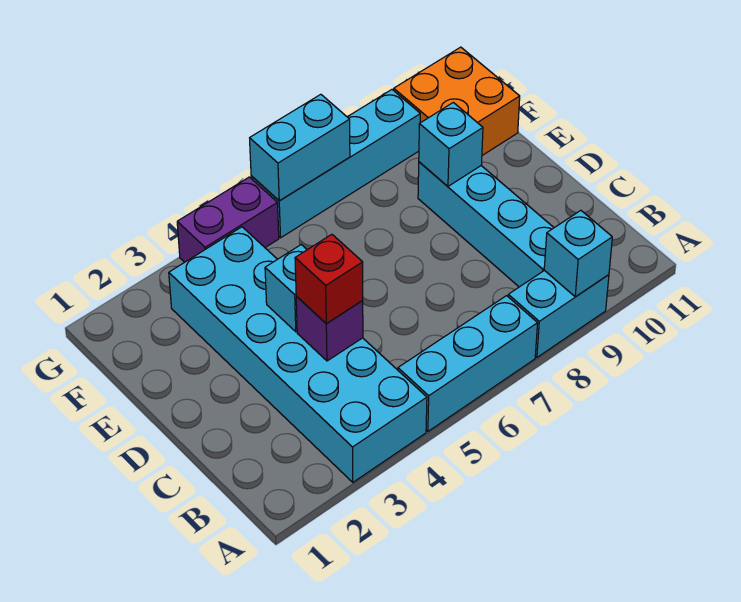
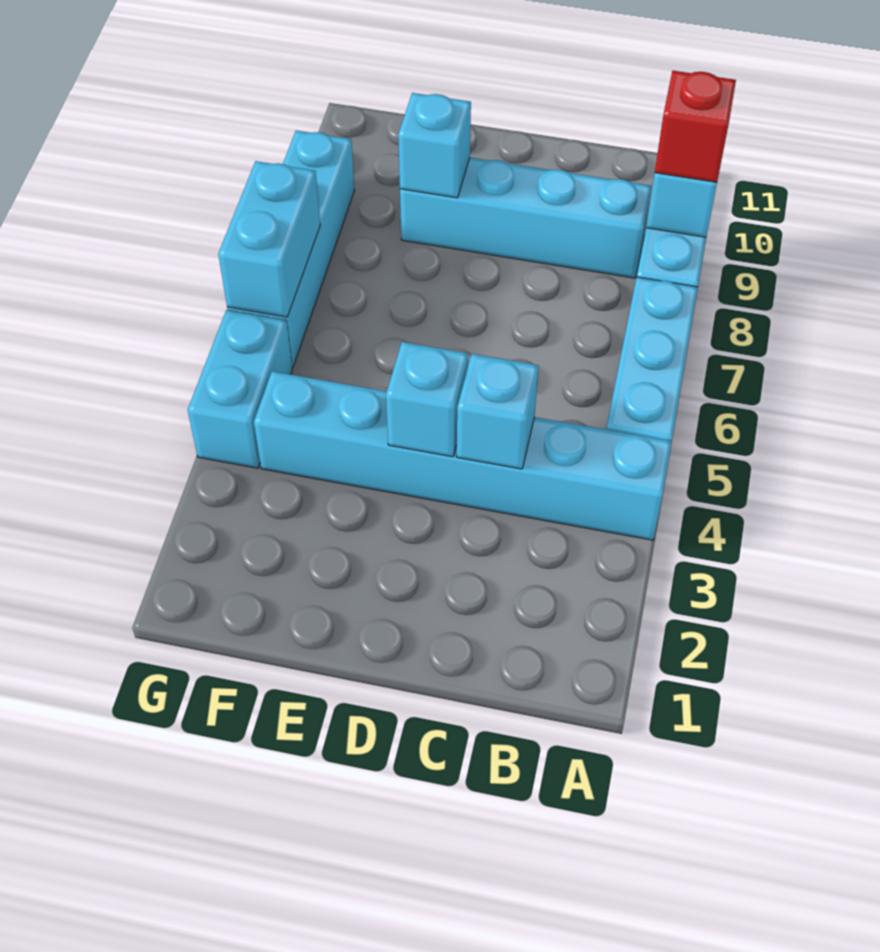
cyan brick A3:F4 level 1 -> cyan brick A4:F4 level 1
purple brick C4 level 2 -> cyan brick C4 level 2
red brick C4 level 3 -> red brick A9 level 3
orange brick F10:G11 level 1 -> none
purple brick G4:G5 level 1 -> cyan brick G4:G5 level 1

